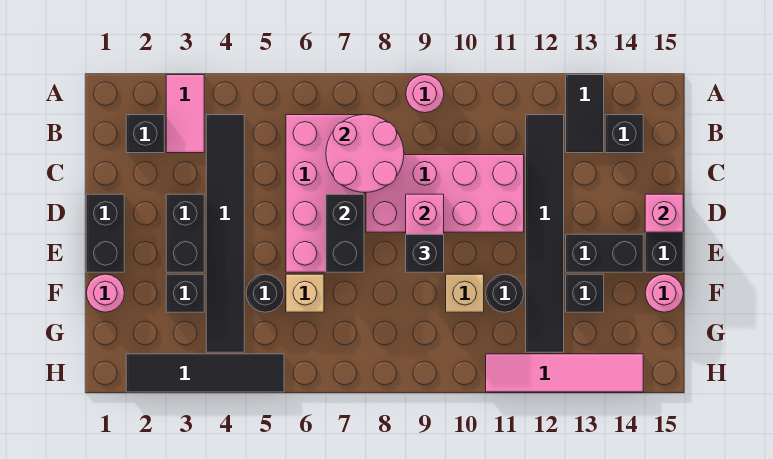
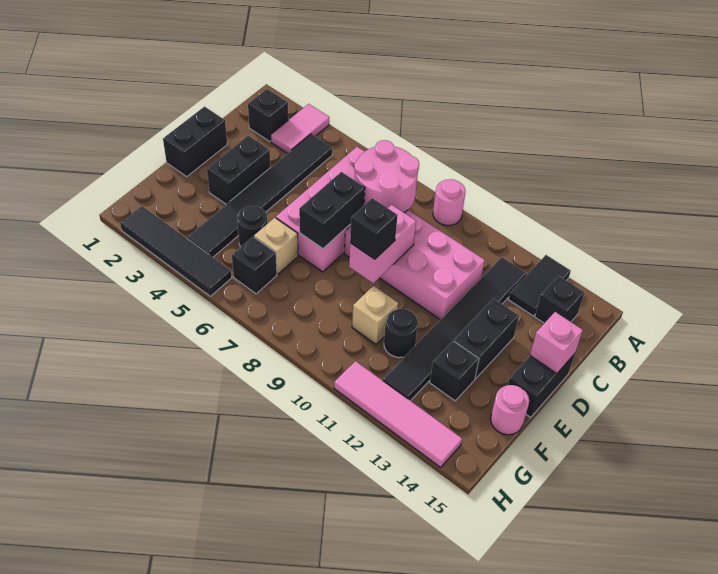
black brick E13:E14 level 1 -> black brick D13:E13 level 1
pink round brick F1 level 1 -> none
black brick F3 level 1 -> black brick G6 level 1

